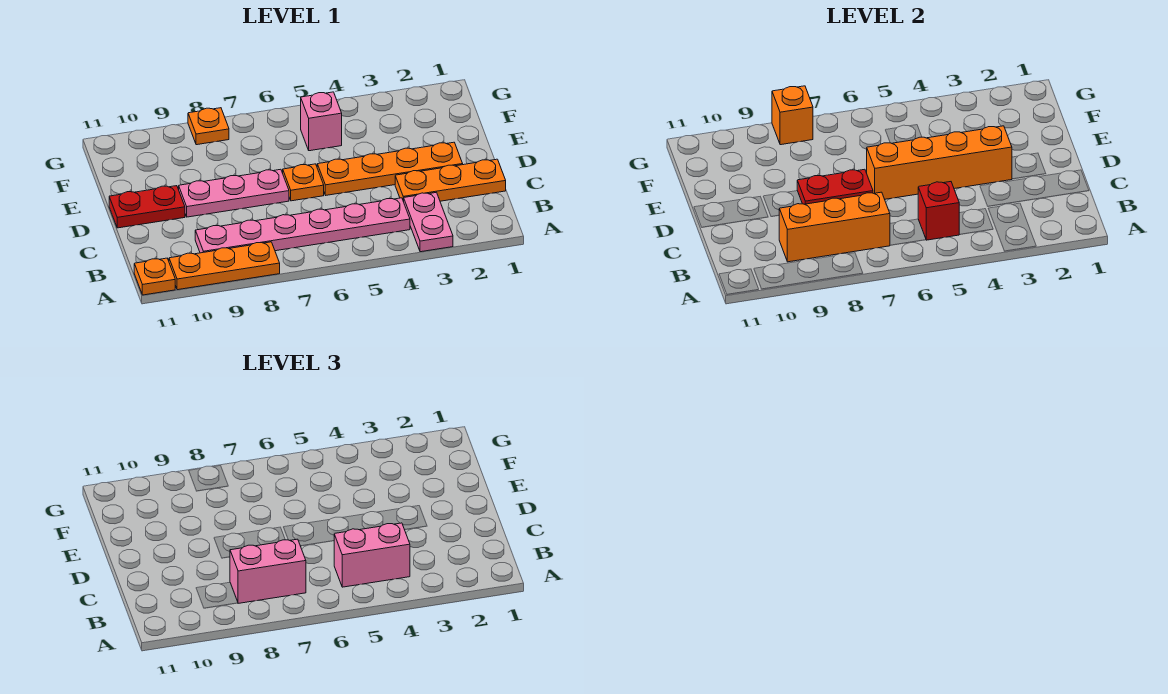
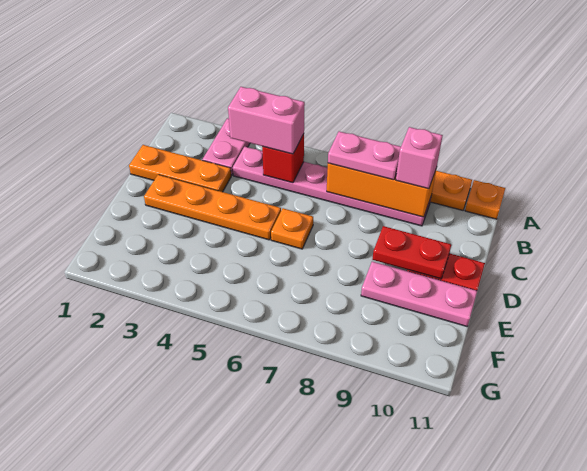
pink brick B7:B8 level 3 -> pink plate B7:B8 level 3
orange brick D3:D6 level 2 -> none
pink plate D7:D9 level 1 -> pink plate E9:E11 level 1
red plate D7:D8 level 2 -> red plate D9:D10 level 2
pink brick F5 level 1 -> pink brick B9 level 3
orange plate G8 level 1 -> none
orange brick G8 level 2 -> none

